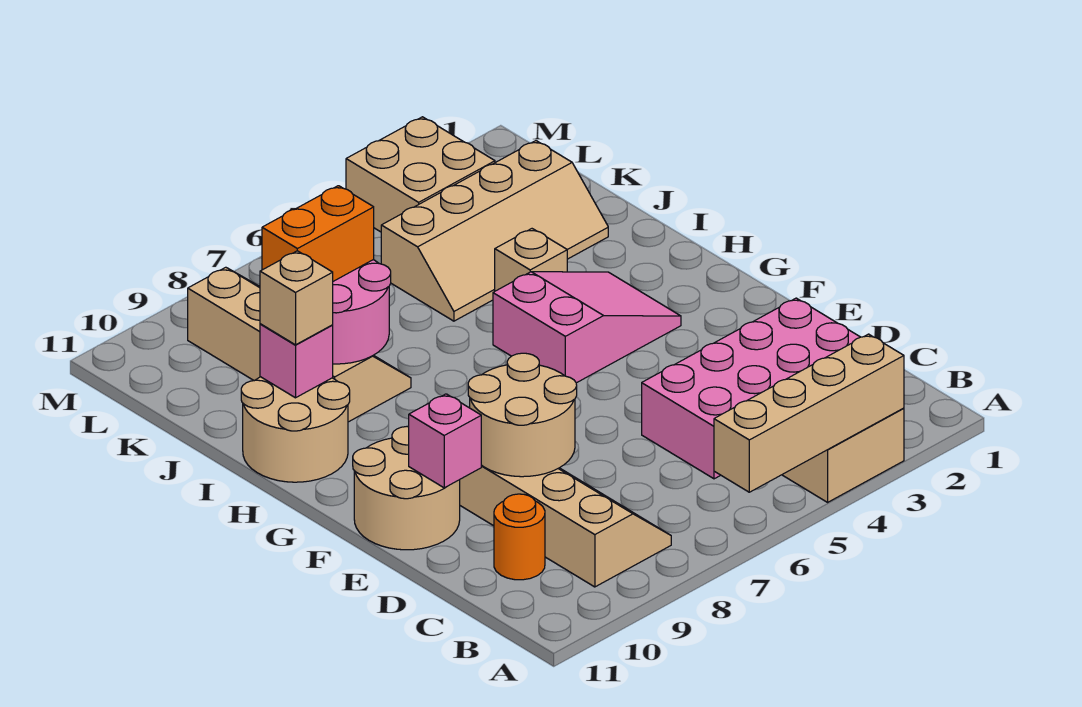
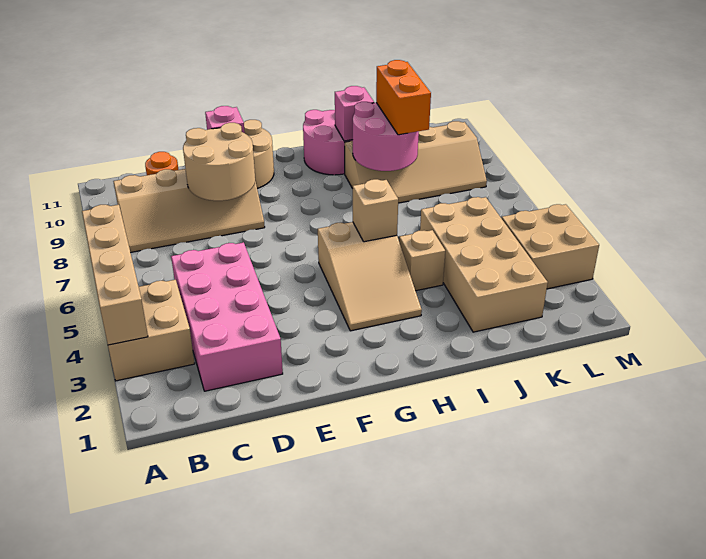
pink slope G3:H5 level 1 top 5 -> tan slope G3:H5 level 1 top 5
tan round brick H10:I11 level 1 -> pink round brick H10:I11 level 1
tan brick I10 level 3 -> tan brick H5 level 2
tan slope J2:K5 level 1 top K -> tan brick J2:K5 level 1

